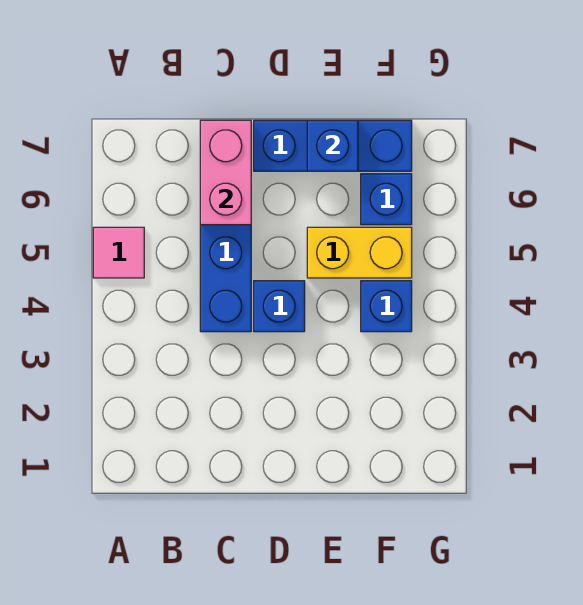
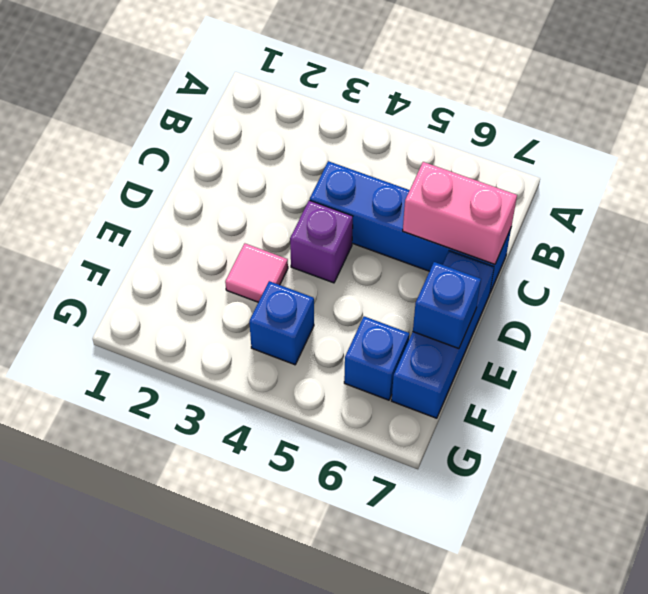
pink tile A5 level 1 -> pink tile E3 level 1
blue brick D4 level 1 -> purple brick D4 level 1
yellow brick E5:F5 level 1 -> none

